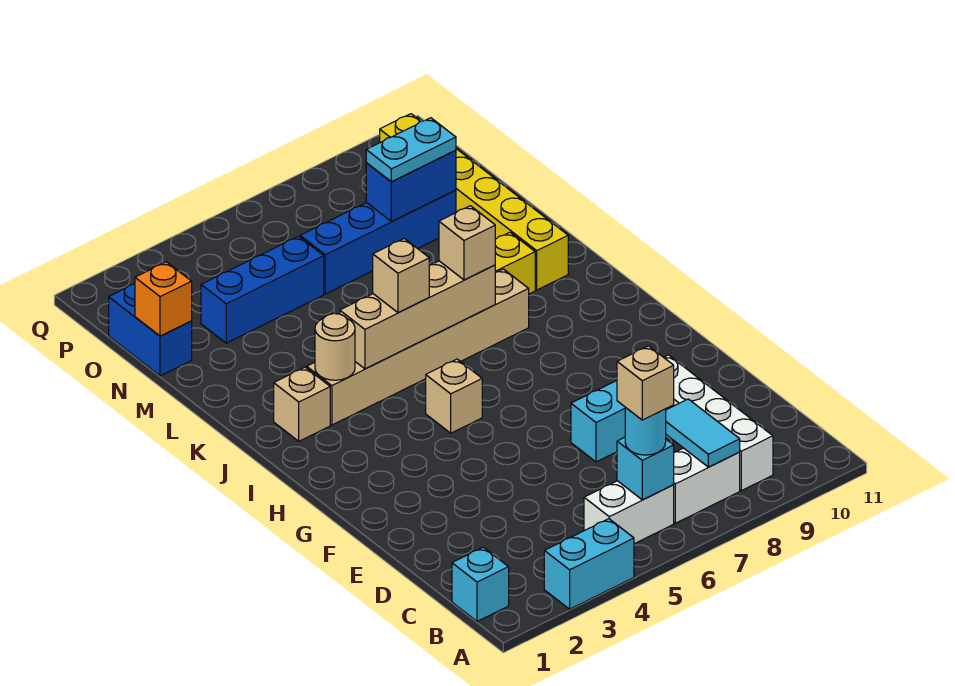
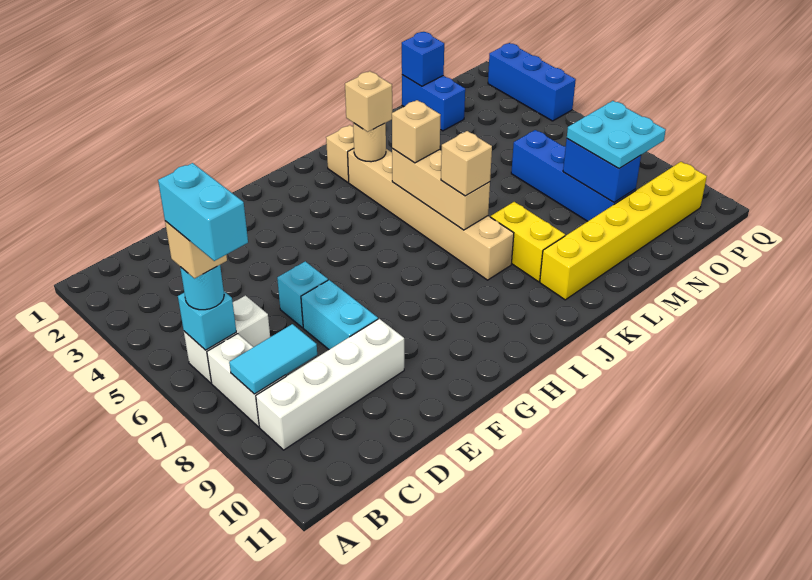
cyan brick A3:A4 level 1 -> cyan brick B6:B7 level 5
cyan brick B1 level 1 -> cyan brick E6 level 1
white brick B5:B6 level 1 -> white brick B6:C6 level 1
tan brick H5 level 1 -> tan brick J3 level 3
tan brick J4:J7 level 2 -> tan brick J5:J7 level 2
blue brick N1:O1 level 1 -> blue brick N1:N2 level 1
orange brick N1 level 2 -> blue brick N1 level 2
blue brick N3:N5 level 1 -> blue brick Q2:Q4 level 1
cyan plate N8:N9 level 3 -> cyan plate N8:O9 level 3

